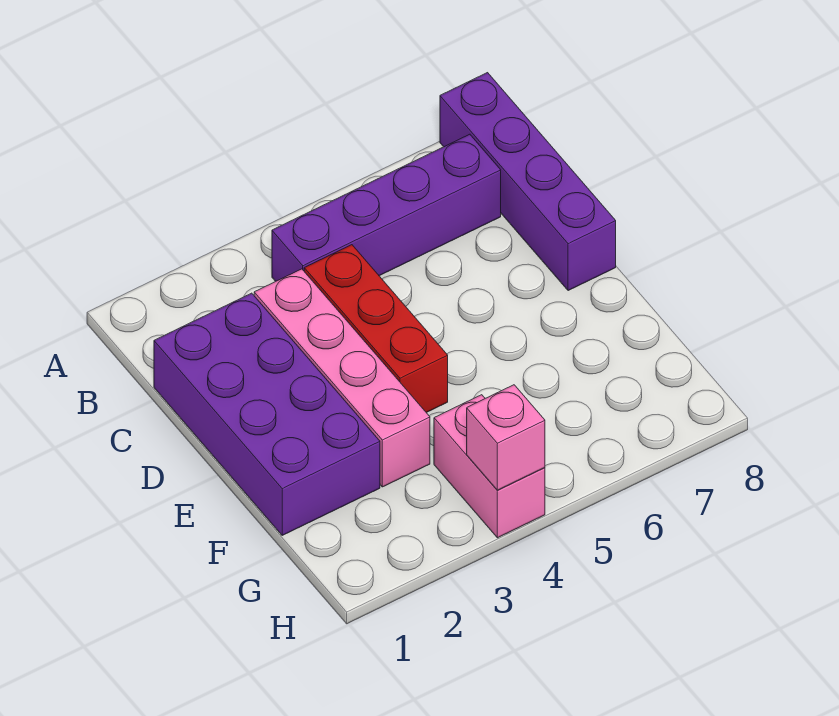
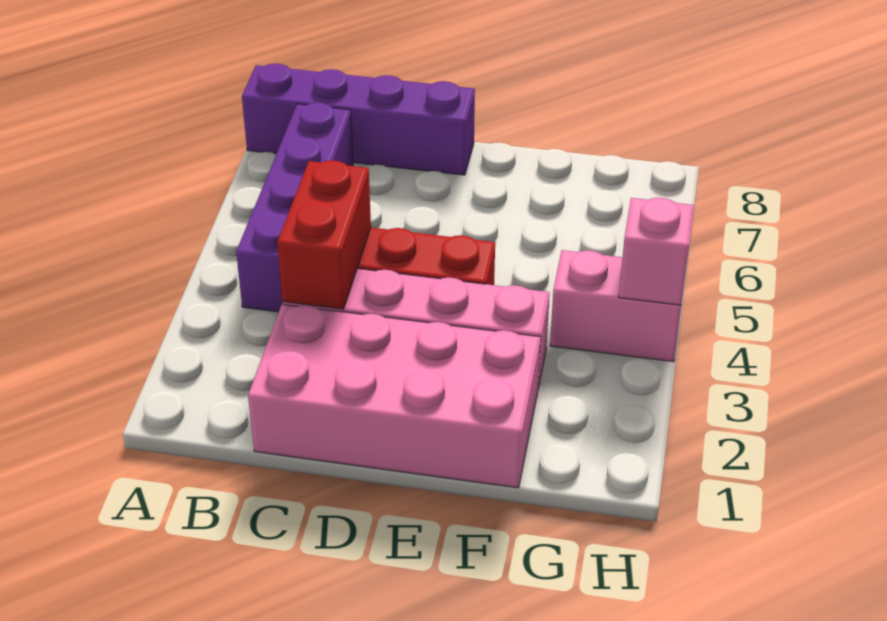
purple brick C1:F2 level 1 -> pink brick C1:F2 level 1
none -> red brick C3:C4 level 2

